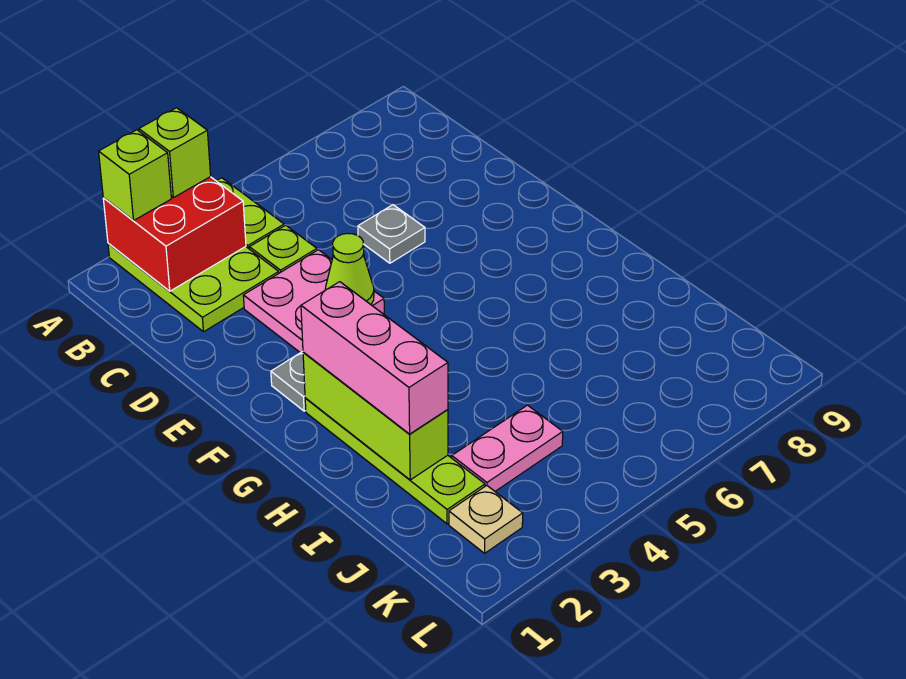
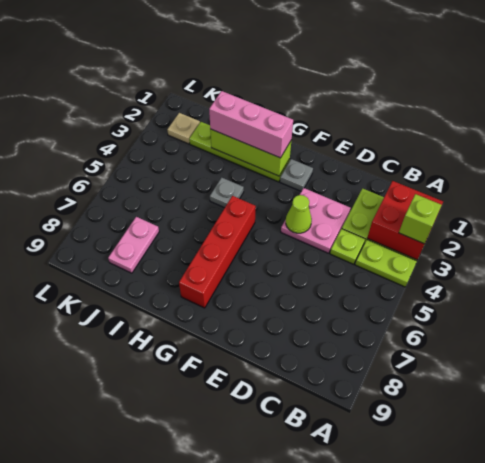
lime brick A2 level 3 -> none
grey plate D6 level 1 -> grey plate H4 level 1
none -> red brick G5:G8 level 1
pink plate J3:J4 level 1 -> pink plate J7:J8 level 1

